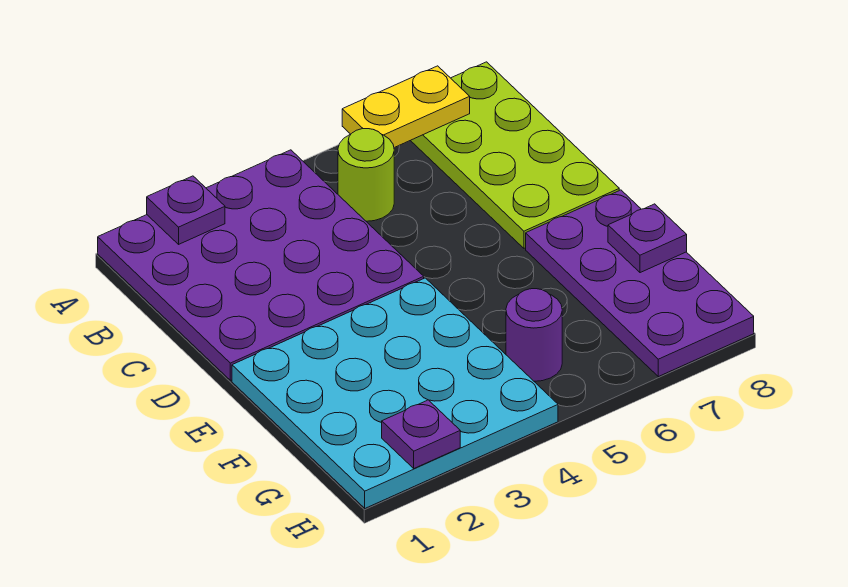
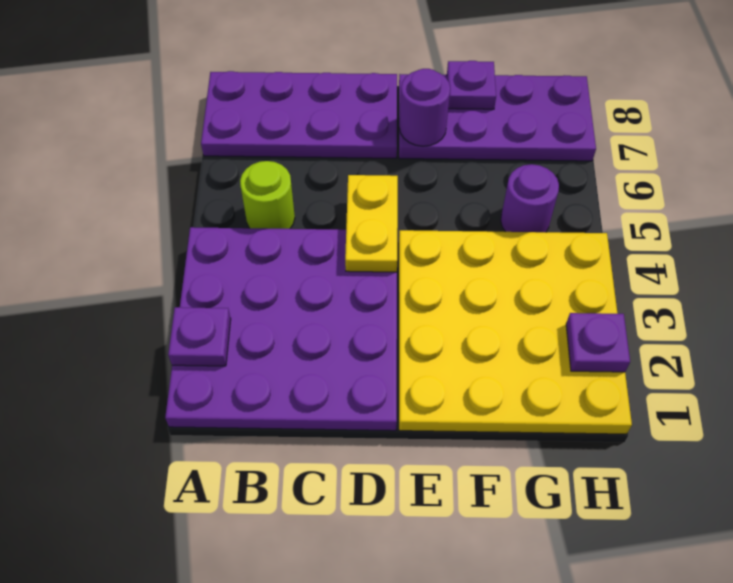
yellow plate A6:A7 level 2 -> yellow plate D4:D5 level 2
lime plate A7:D8 level 1 -> purple plate A7:D8 level 1
cyan plate E1:H4 level 1 -> yellow plate E1:H4 level 1
none -> purple round brick E7 level 2

